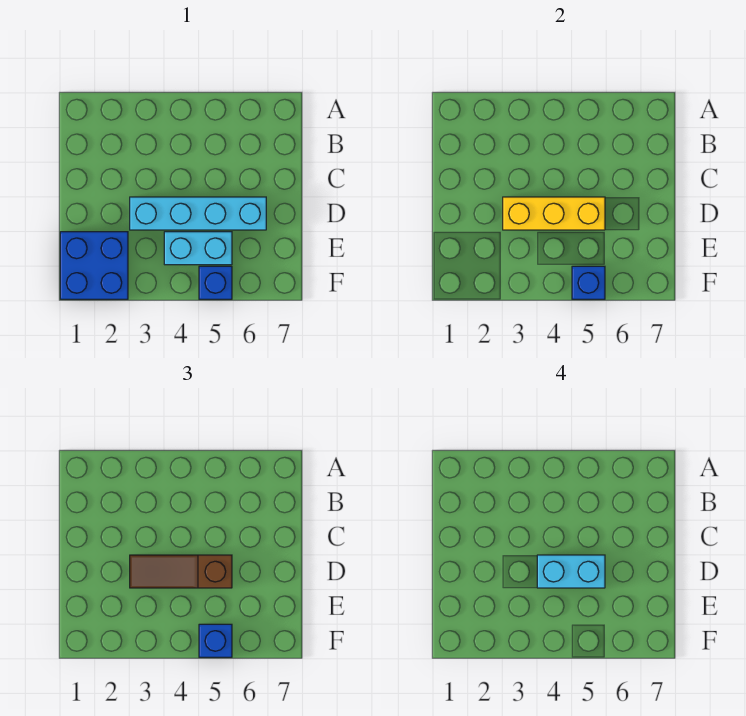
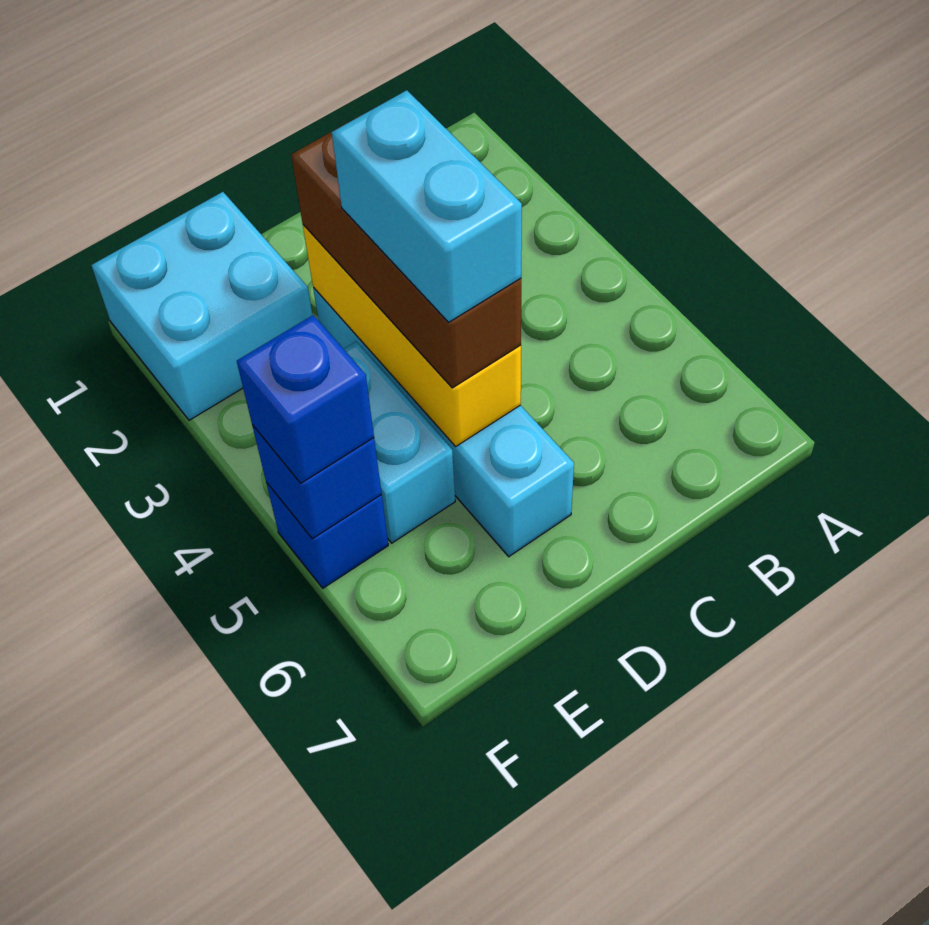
brown slope D3:D5 level 3 top 5 -> brown brick D3:D5 level 3
blue brick E1:F2 level 1 -> cyan brick E1:F2 level 1

